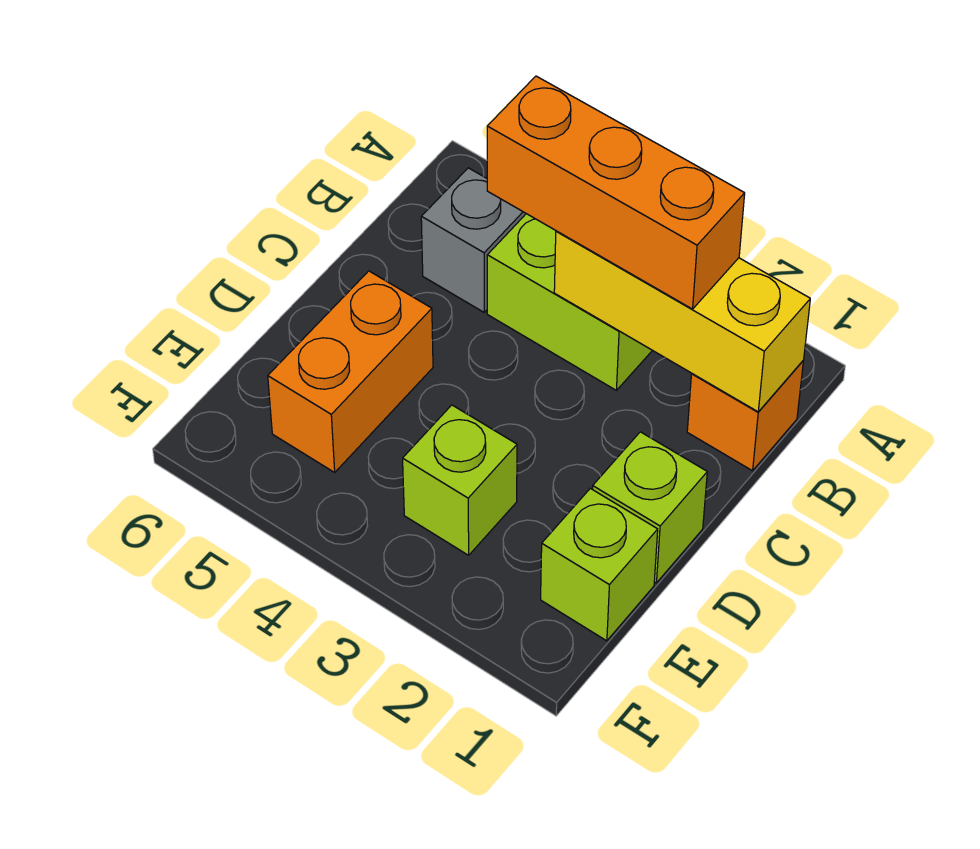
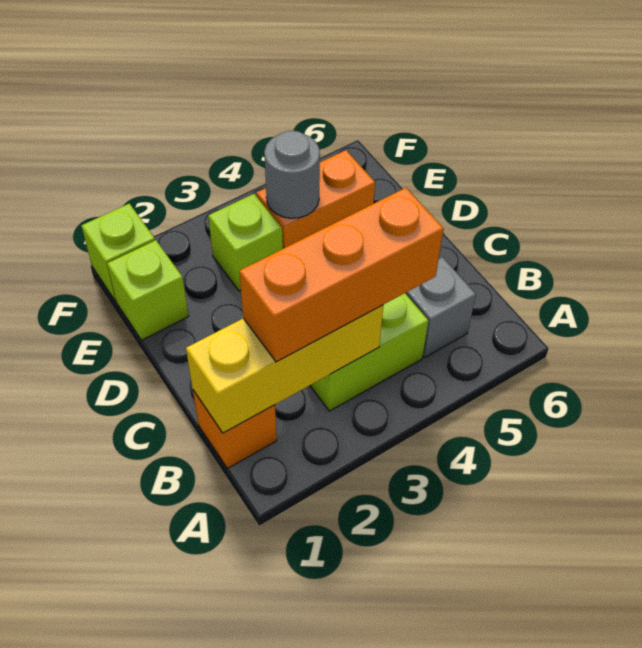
lime brick D1 level 1 -> lime brick F1 level 1
orange brick D5:E5 level 1 -> orange brick E4:E5 level 1
none -> grey round brick E4 level 2

